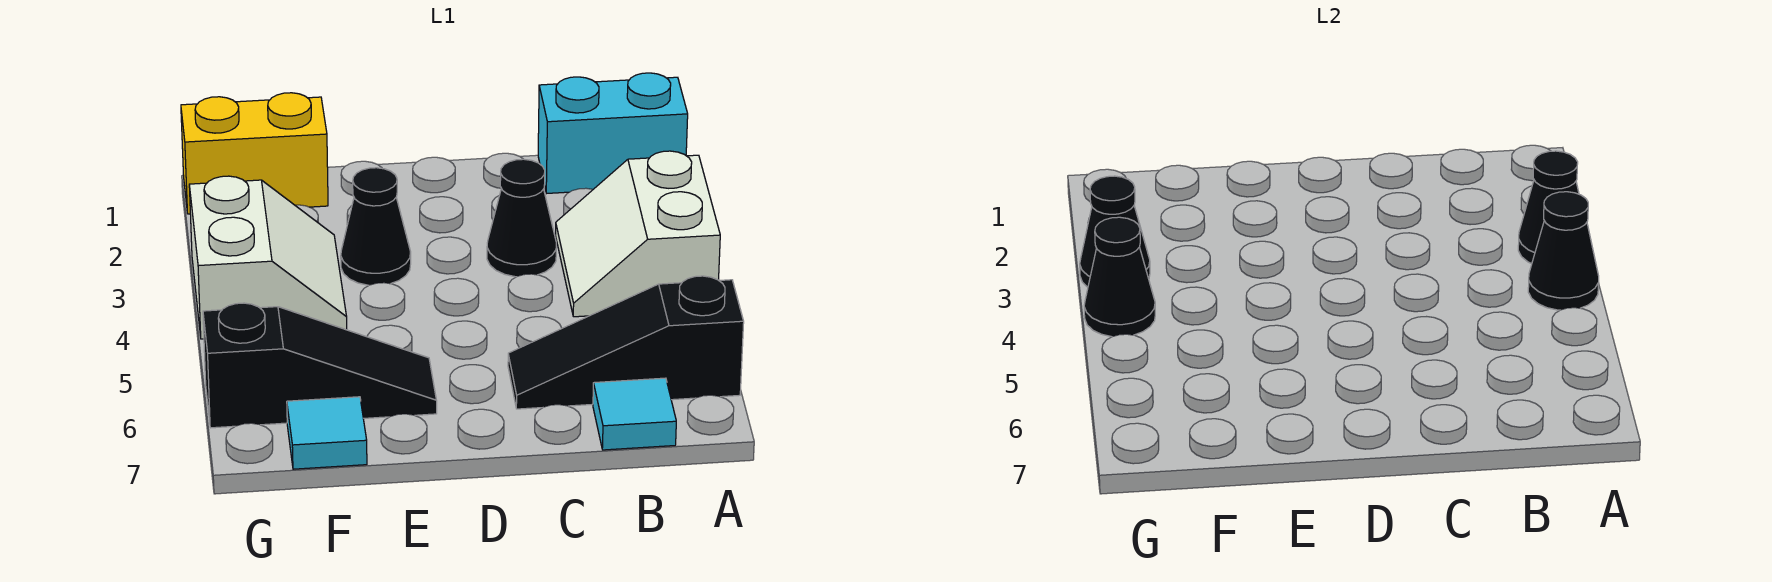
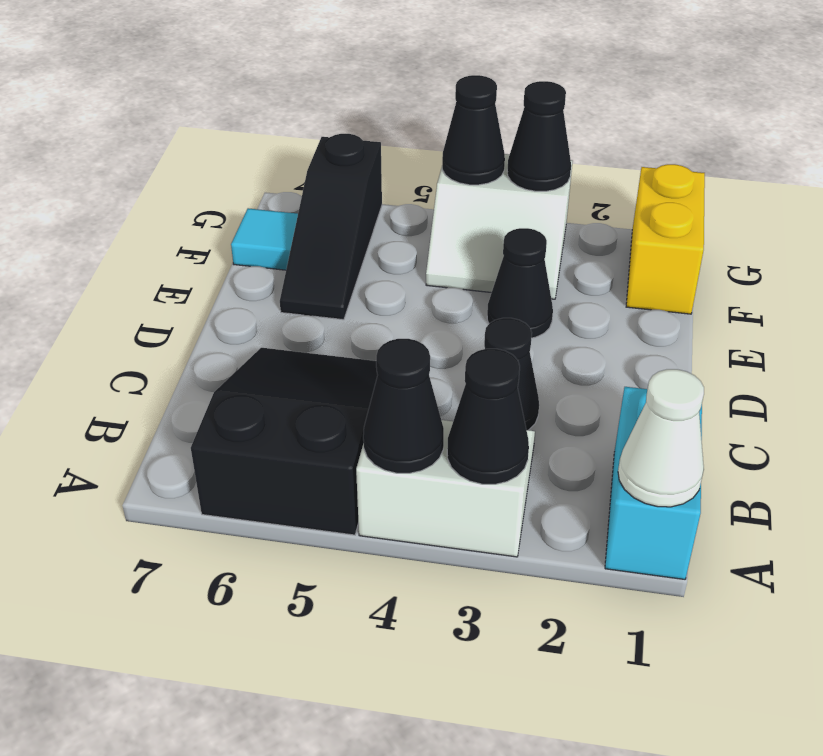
none -> white cone A1 level 2
black slope A6:C6 level 1 top A -> black slope A5:C6 level 1 top A
cyan tile B7 level 1 -> none

